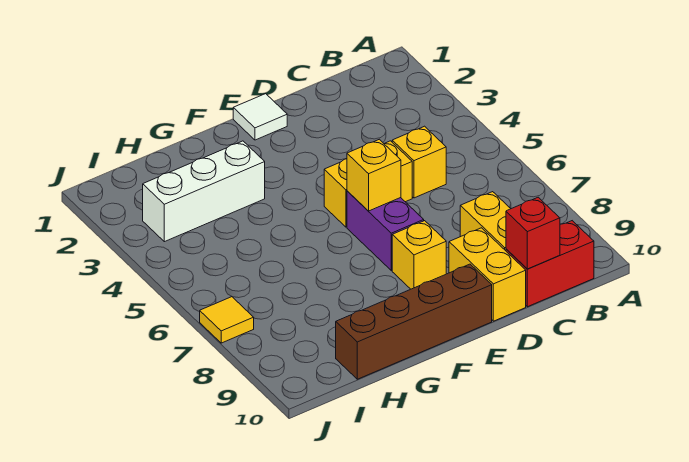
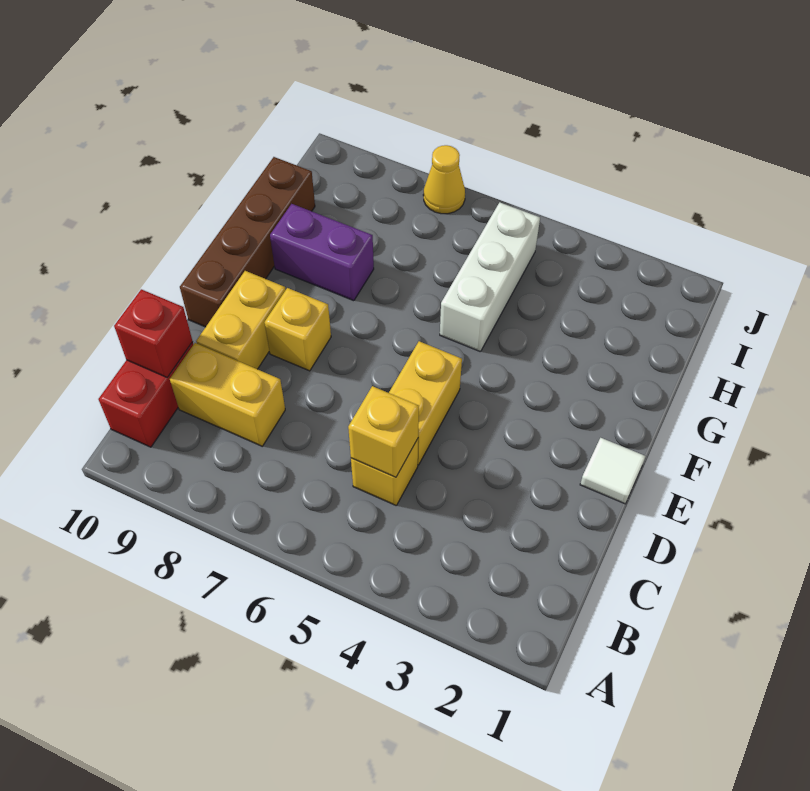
yellow brick D9:D10 level 1 -> yellow brick D9:E9 level 1
purple brick E6:E7 level 1 -> purple brick G8:G9 level 1
yellow brick E6 level 2 -> yellow brick C5 level 2
white brick G3:I3 level 1 -> white brick G5:I5 level 1
yellow tile J7 level 1 -> yellow cone J7 level 1

